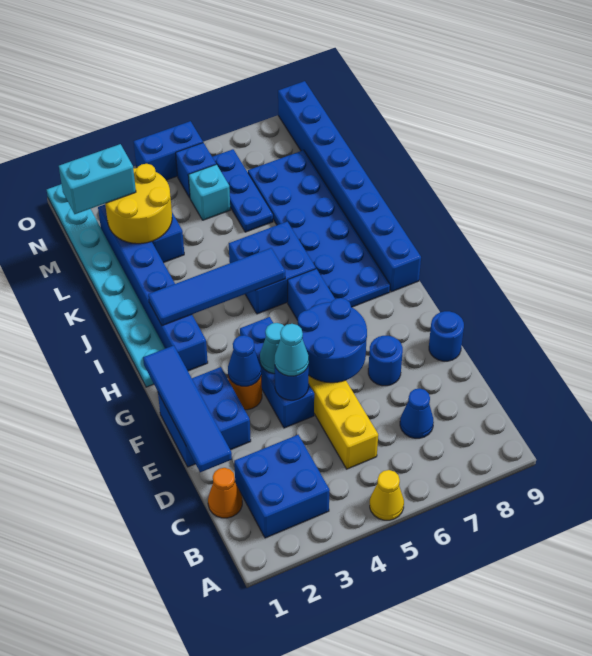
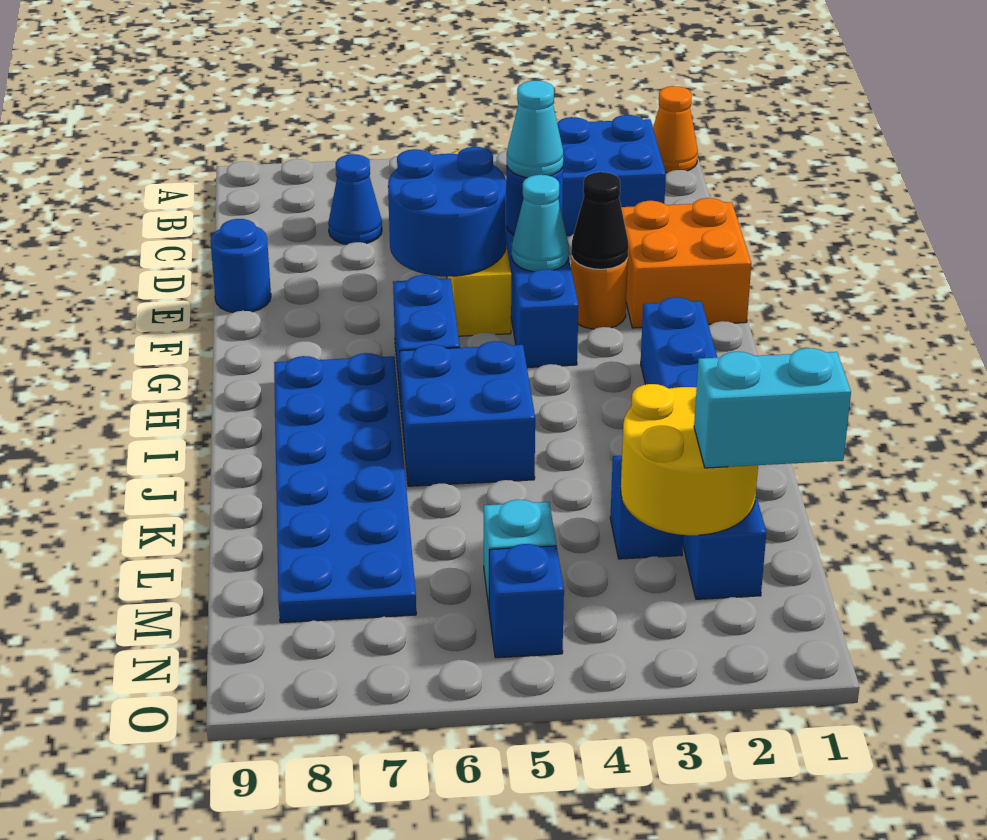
yellow cone A5 level 1 -> none
orange cone C1 level 1 -> orange cone A1 level 1
blue tile D1:G1 level 2 -> none
blue brick E1:F2 level 1 -> orange brick E1:F2 level 1
blue round brick E7 level 1 -> none
blue cone F3 level 2 -> black cone F3 level 2
cyan plate H1:O1 level 1 -> none
blue brick H9:O9 level 1 -> none
blue tile I2:I5 level 2 -> none
blue plate L6:N6 level 1 -> none
blue brick O4:O5 level 1 -> none

